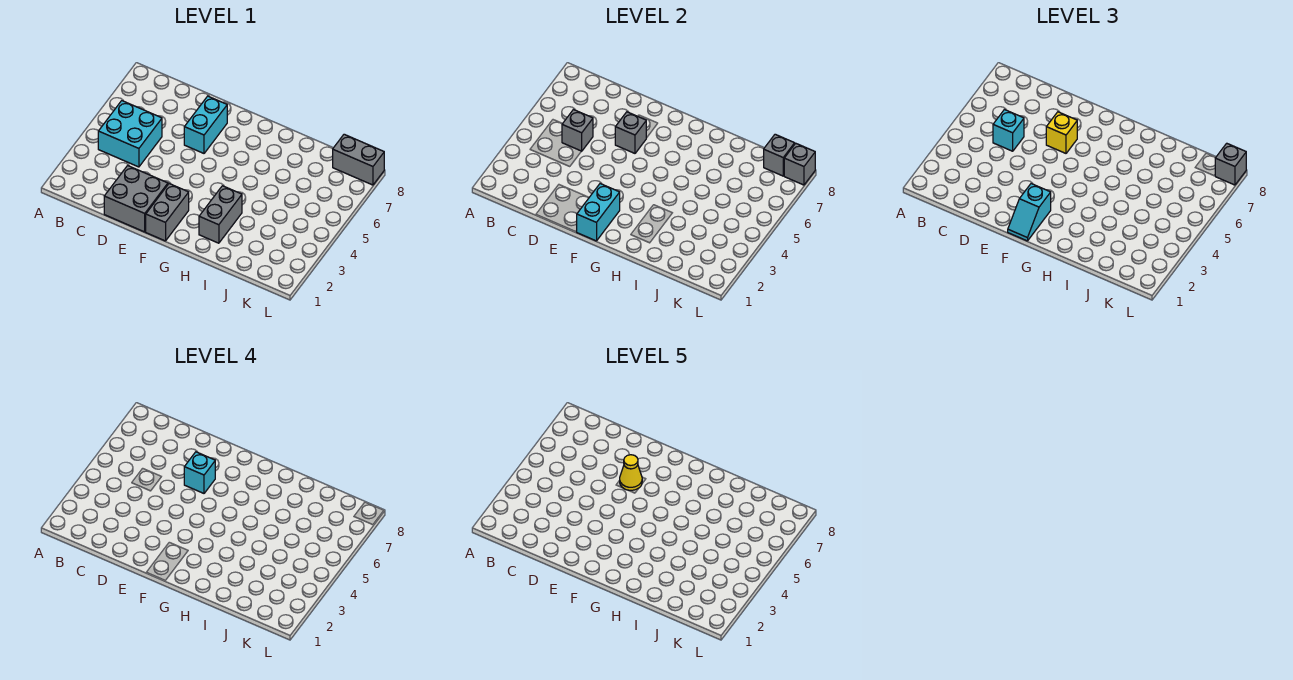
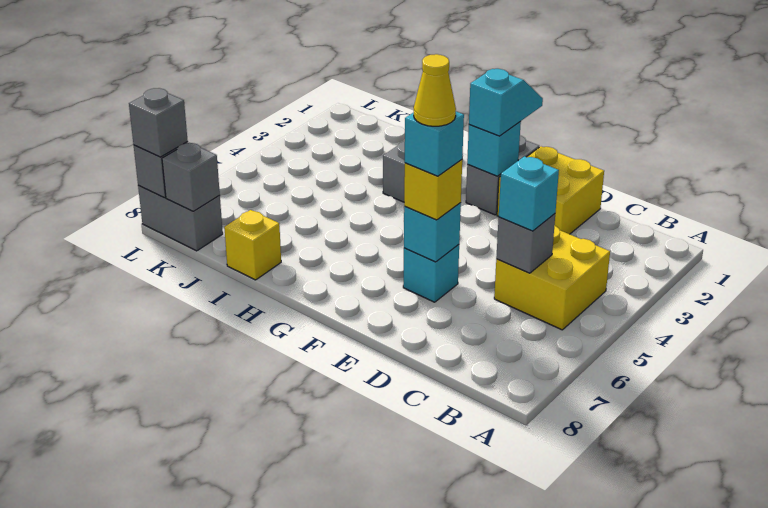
cyan brick B4:C5 level 1 -> yellow brick B4:C5 level 1
grey brick D1:E2 level 1 -> yellow brick D1:E2 level 1
cyan brick E6:E7 level 1 -> cyan brick E6 level 1
grey brick E6 level 2 -> cyan brick E6 level 2
cyan brick F1:F2 level 2 -> cyan brick F2 level 2
none -> yellow brick I8 level 1

